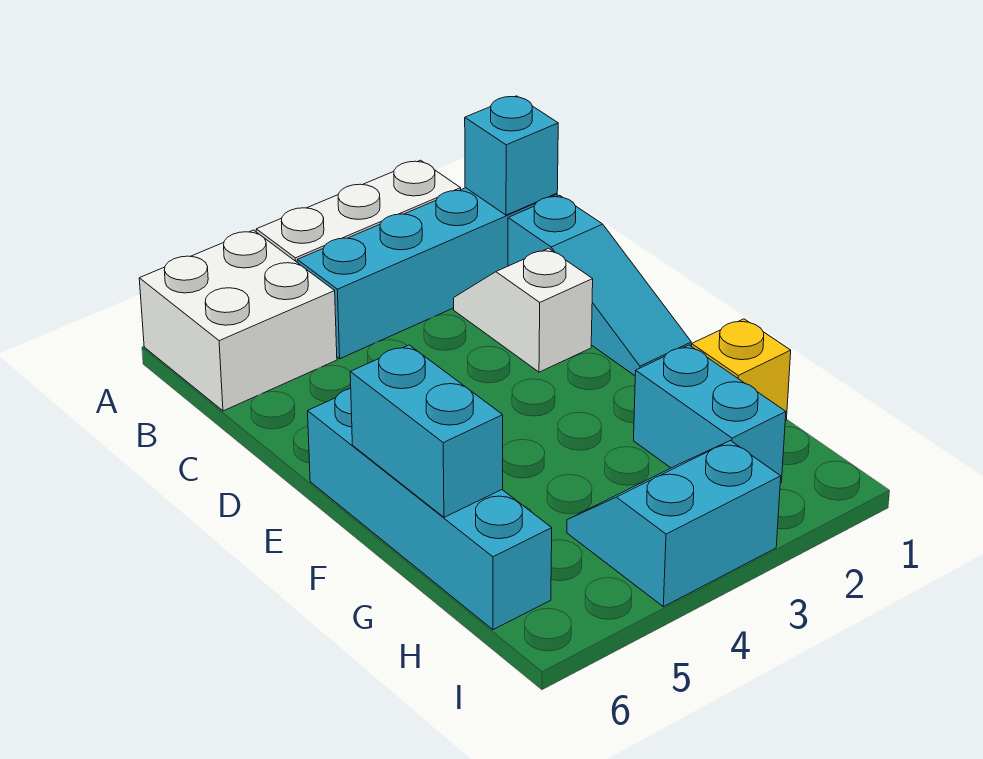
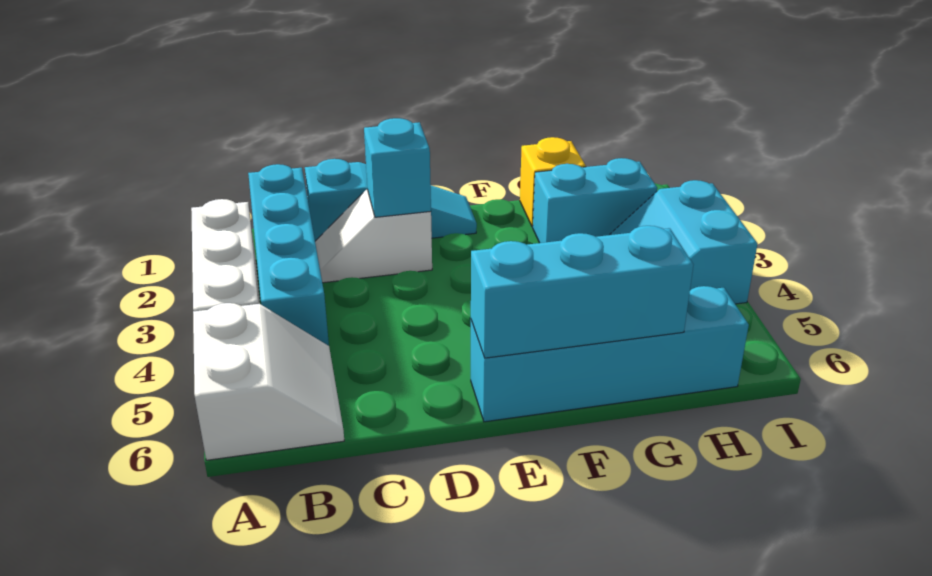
white brick A5:B6 level 1 -> white slope A5:B6 level 1 top A
cyan brick B1 level 2 -> cyan brick D2 level 2
cyan brick F6:G6 level 2 -> cyan brick E6:G6 level 2

